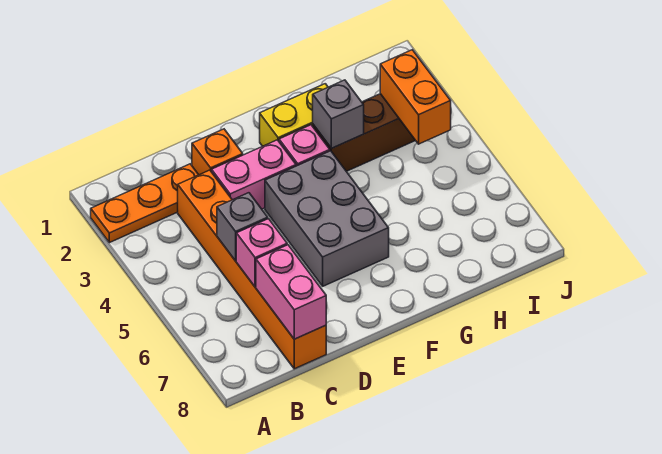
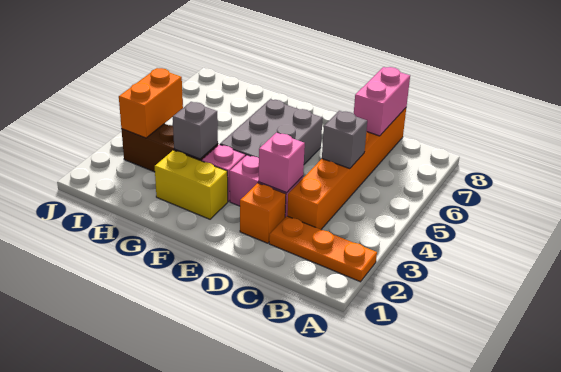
pink brick C6 level 2 -> pink brick D3 level 2

